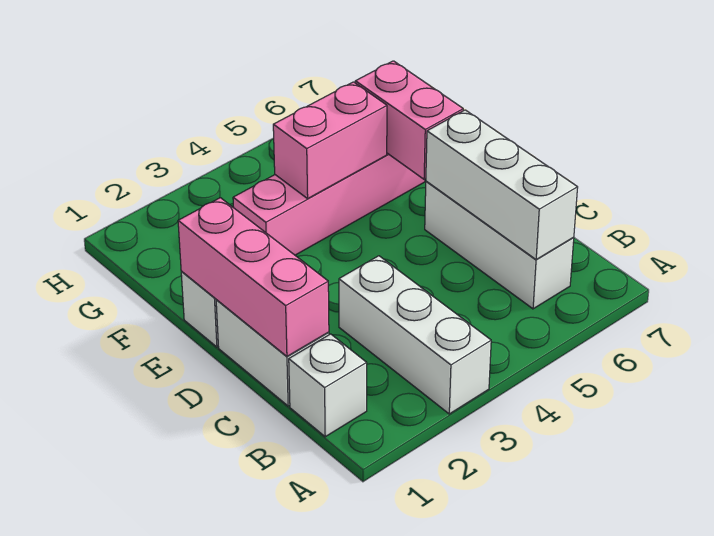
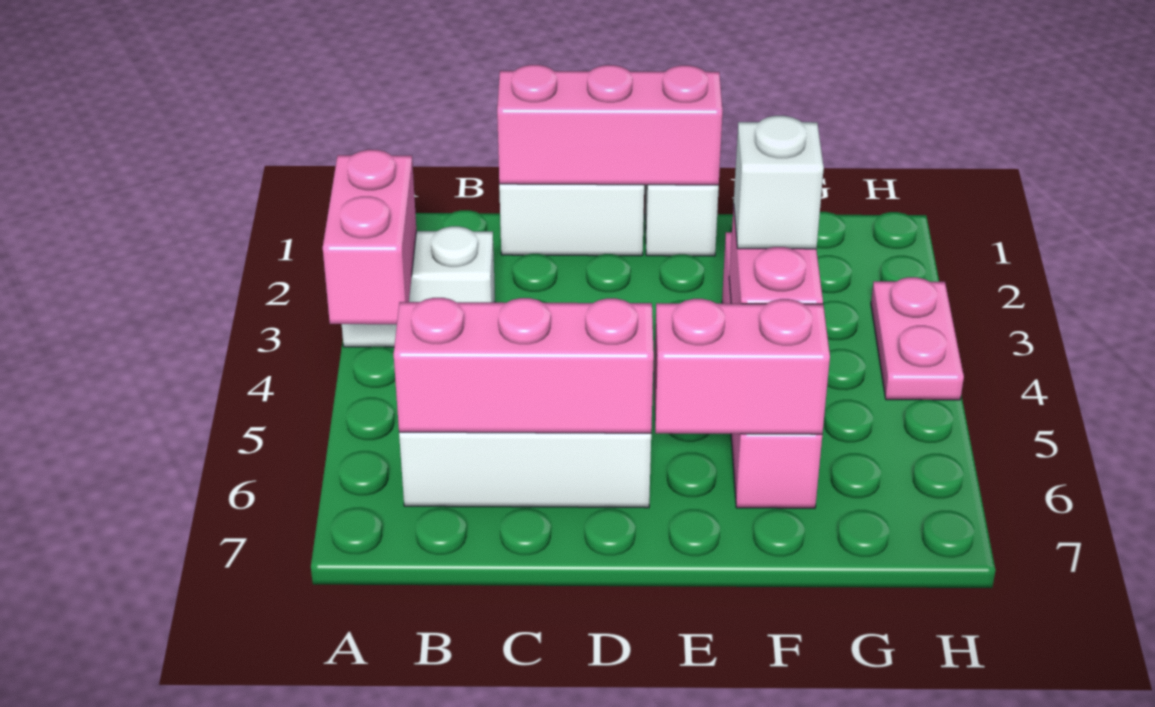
white brick A3:C3 level 1 -> white brick A3:B3 level 1
none -> pink brick A3:A4 level 2
white brick B1 level 1 -> white brick F4 level 3
white brick B6:D6 level 2 -> pink brick B6:D6 level 2
none -> pink plate H3:H4 level 1

